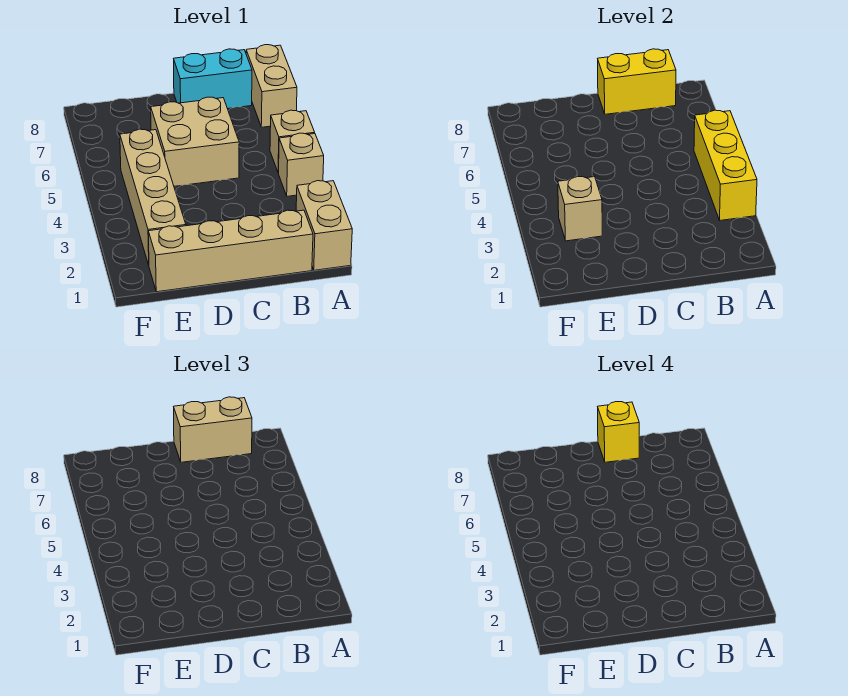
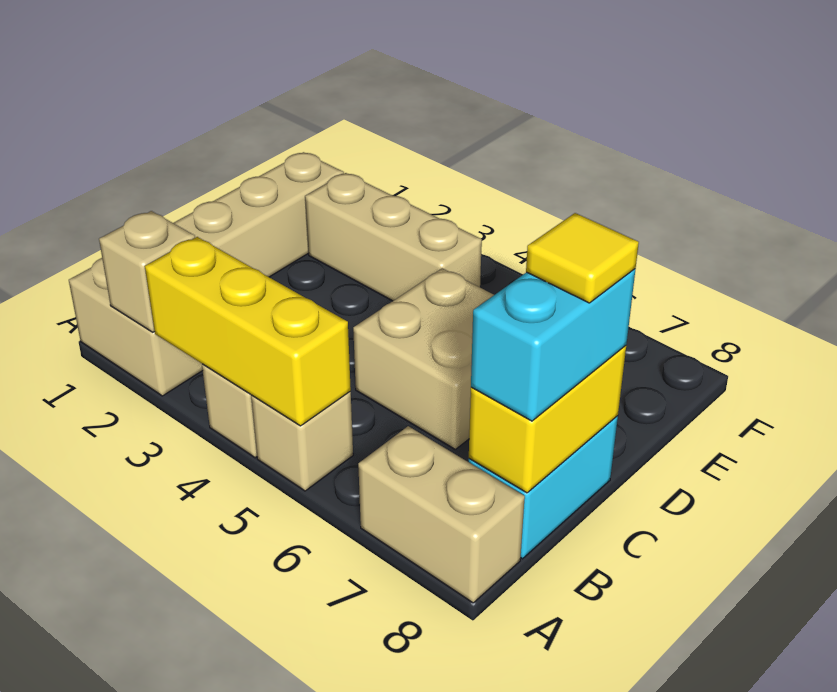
tan brick B8:C8 level 3 -> cyan brick B8:C8 level 3
yellow brick C8 level 4 -> yellow tile C8 level 4
tan brick E2:E5 level 1 -> tan brick E2:E4 level 1
tan brick E3 level 2 -> tan brick A2 level 2

